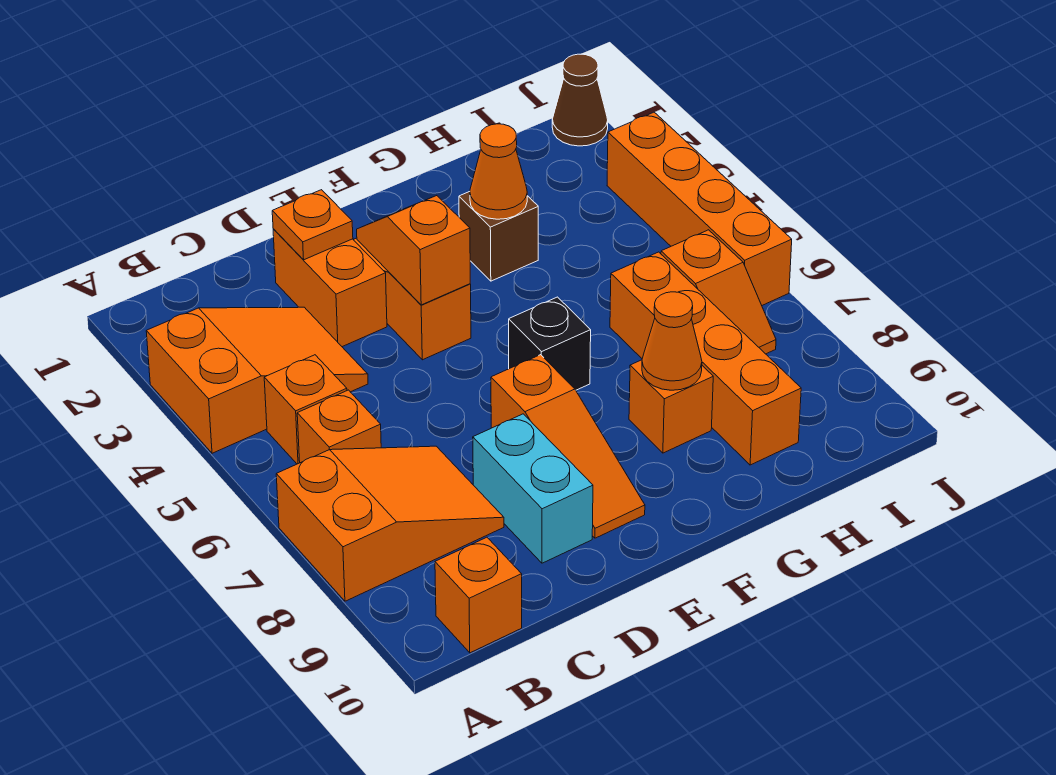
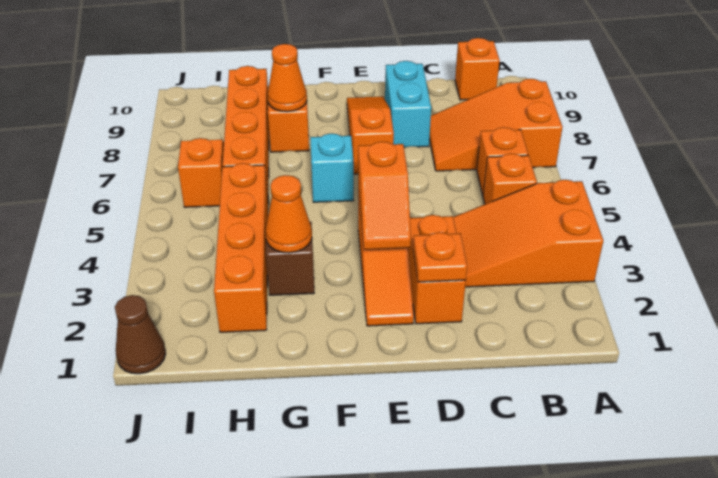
black brick F6 level 1 -> cyan brick F6 level 1
orange brick J3:J6 level 1 -> orange brick H2:H5 level 1

